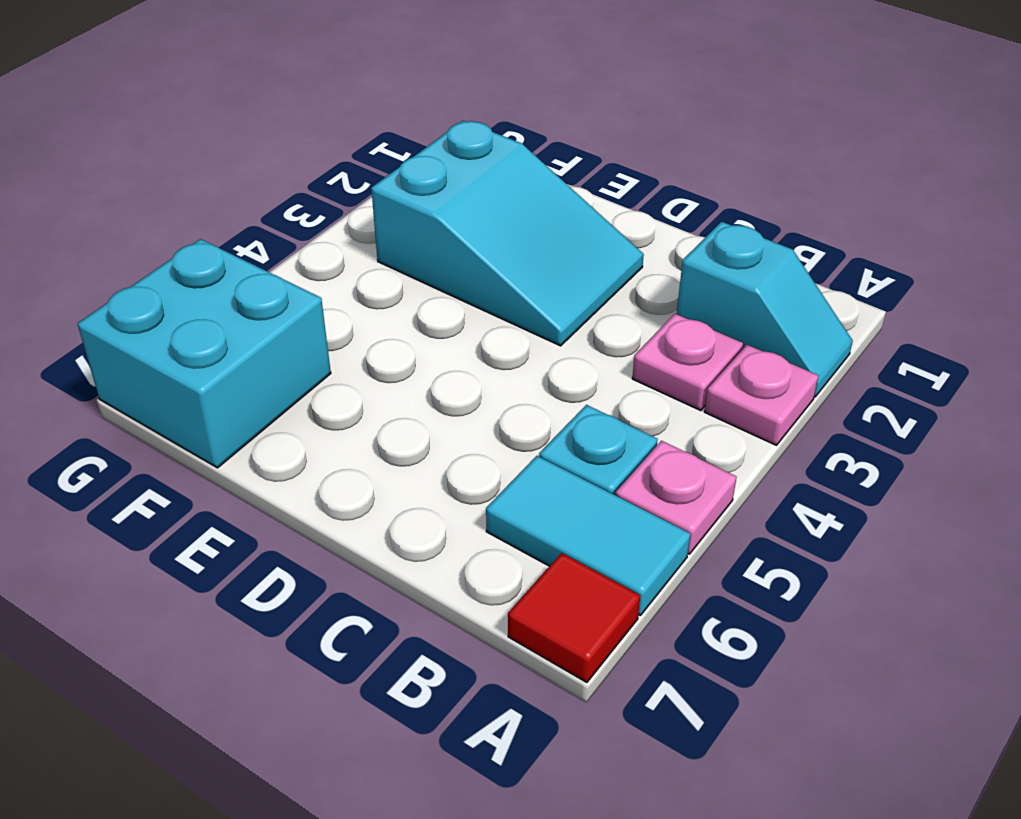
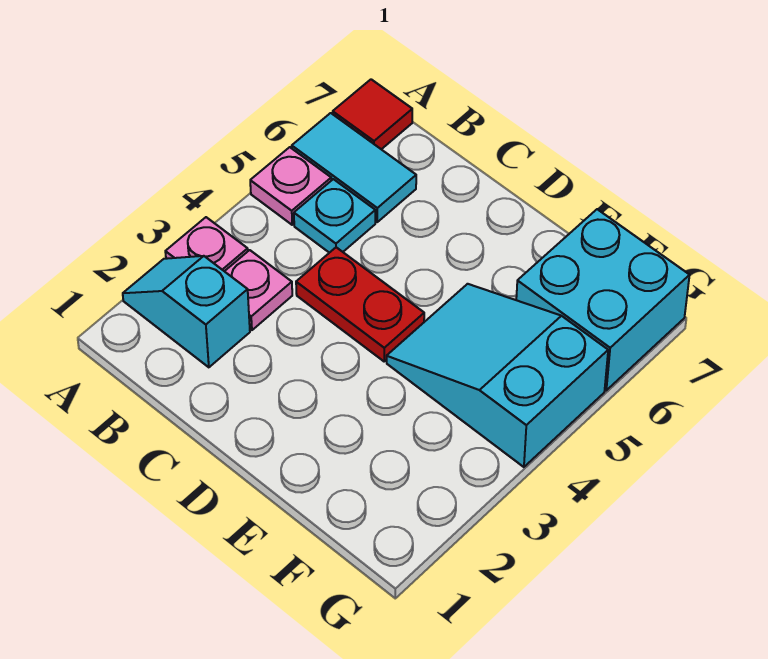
none -> red plate C4:D4 level 1
cyan slope D2:F3 level 1 top F -> cyan slope E4:G5 level 1 top G

